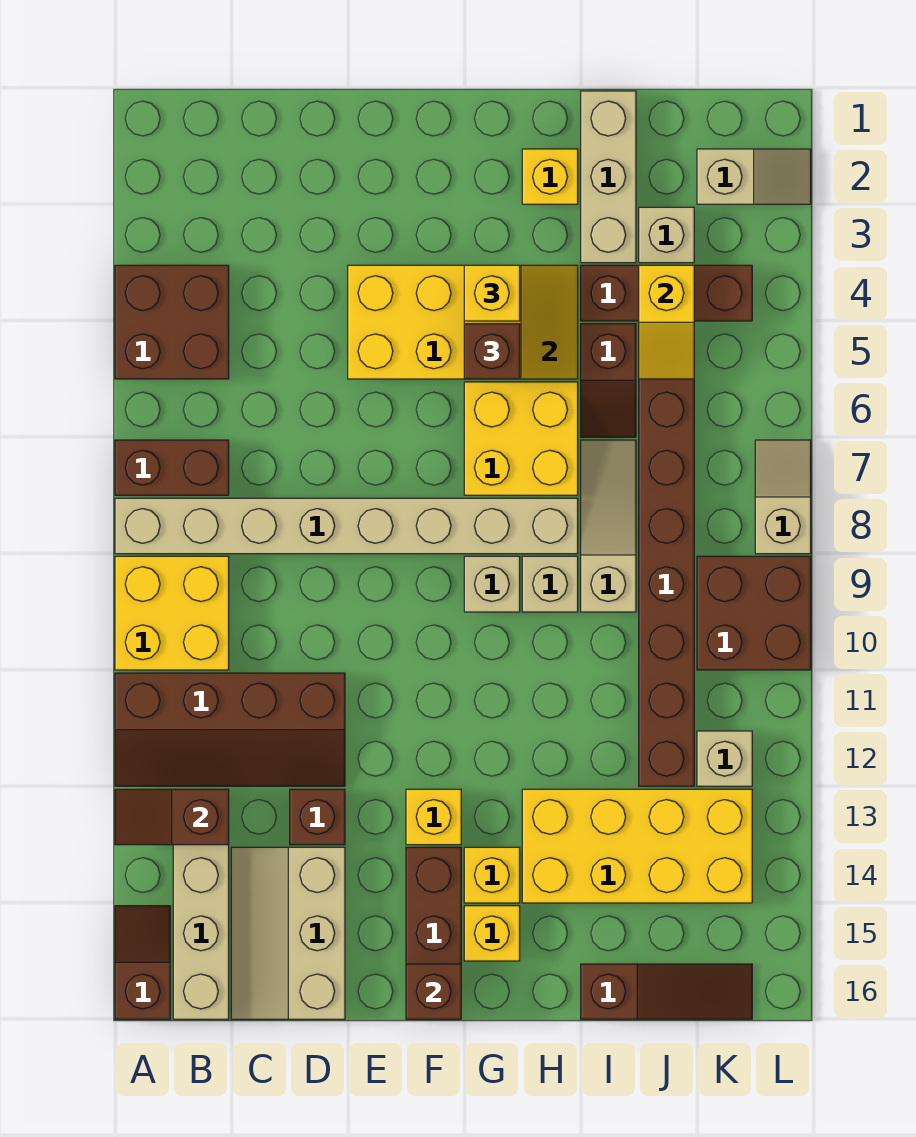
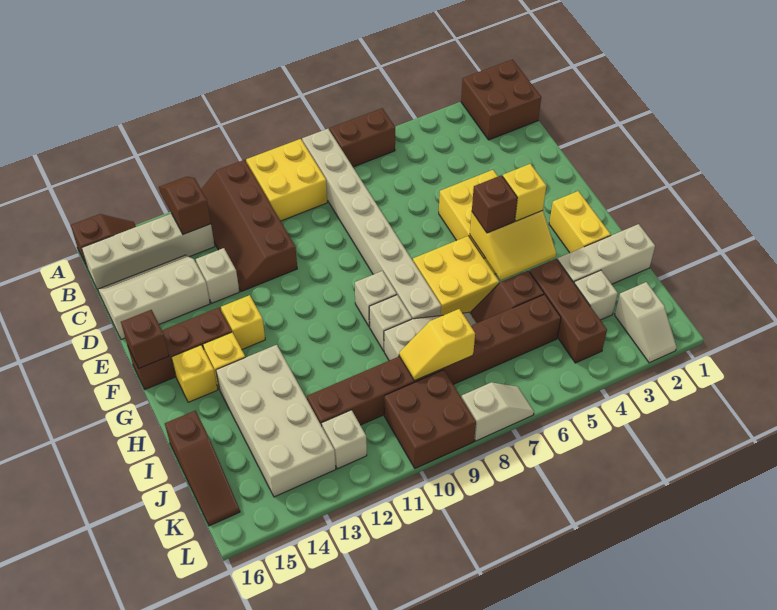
brown brick A4:B5 level 1 -> brown brick A1:B2 level 1
brown brick A7:B7 level 1 -> brown brick A6:A7 level 1
brown brick D13 level 1 -> tan brick D13 level 1
yellow brick H2 level 1 -> yellow brick G2:H2 level 1
yellow brick H13:K14 level 1 -> tan brick H13:K14 level 1
yellow slope J4:J5 level 2 top 4 -> yellow slope J8:J9 level 2 top 8

